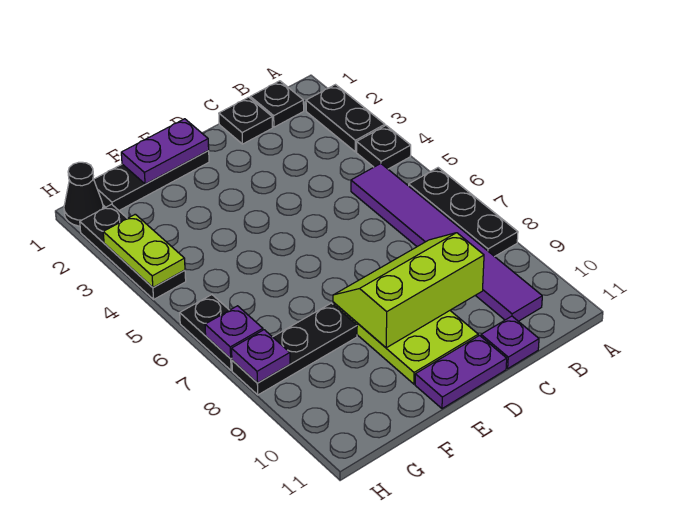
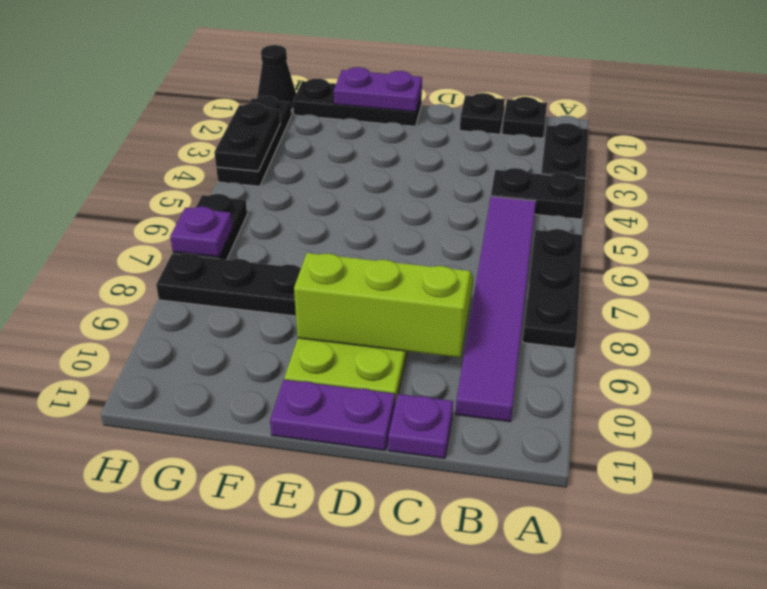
black plate A4 level 1 -> black plate A4:B4 level 1
lime plate H3:H4 level 2 -> black plate H3:H4 level 2
purple plate H8 level 2 -> none

